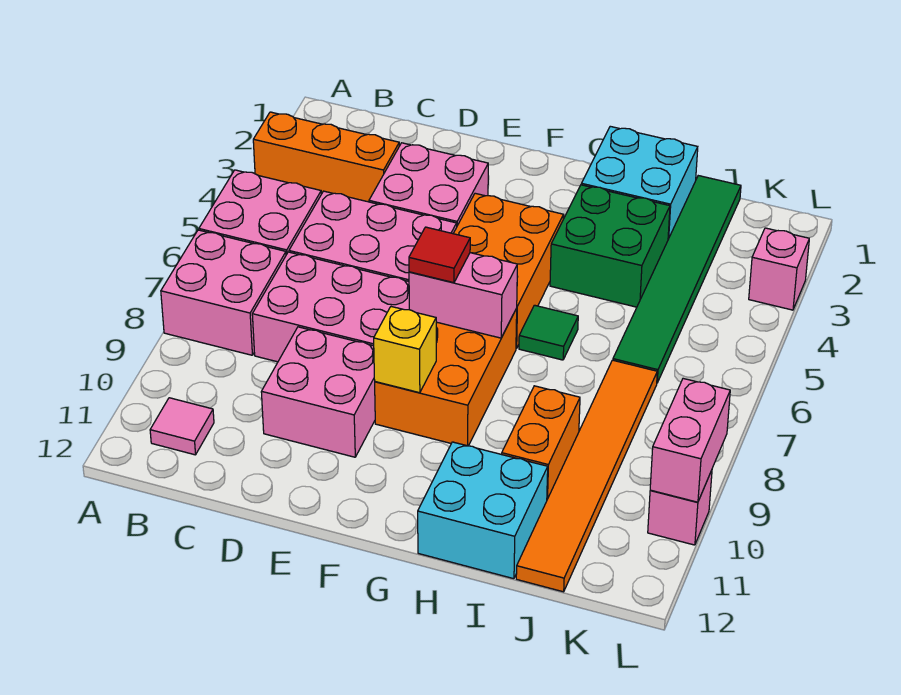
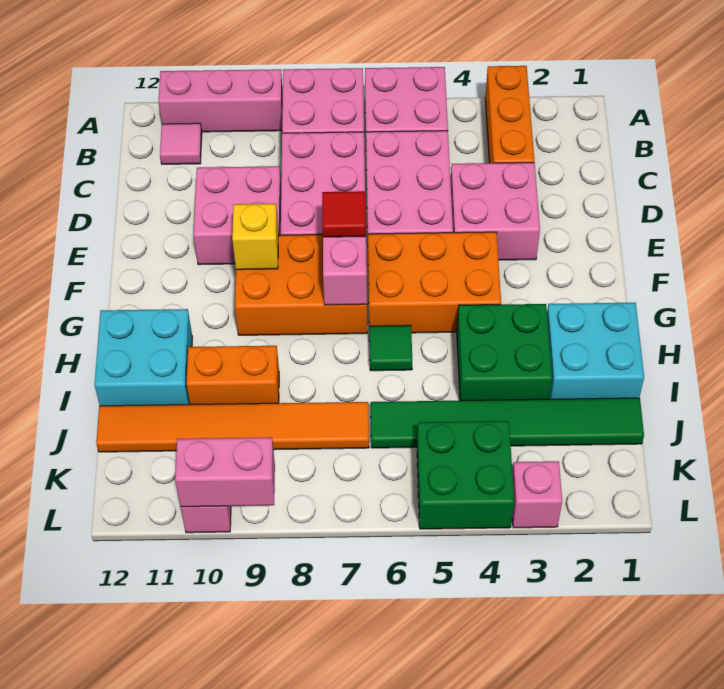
none -> pink brick A9:A11 level 1
none -> green brick K4:L5 level 1

